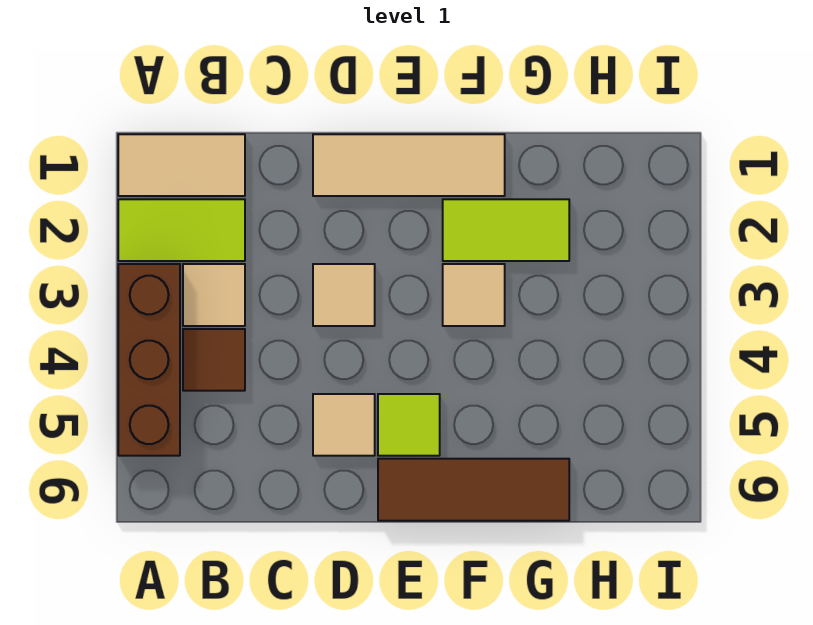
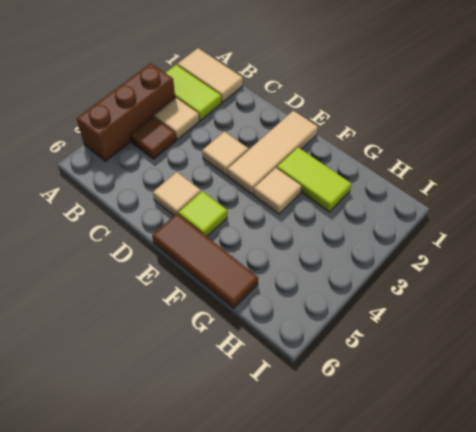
tan tile D1:F1 level 1 -> tan tile E1:E3 level 1

